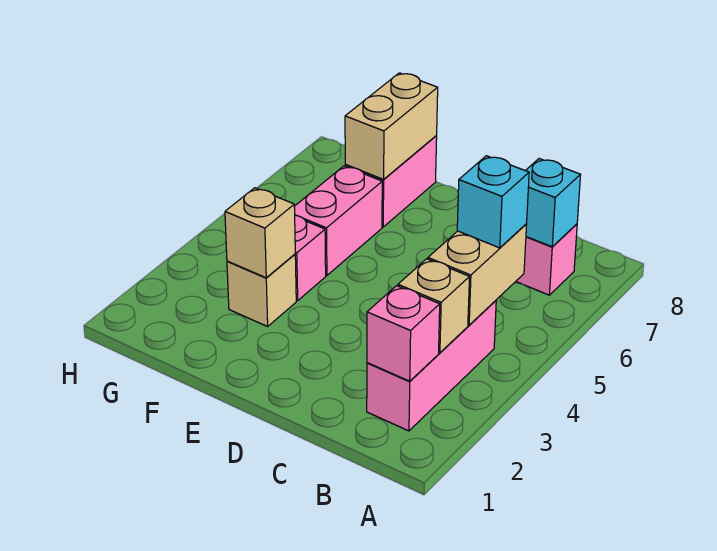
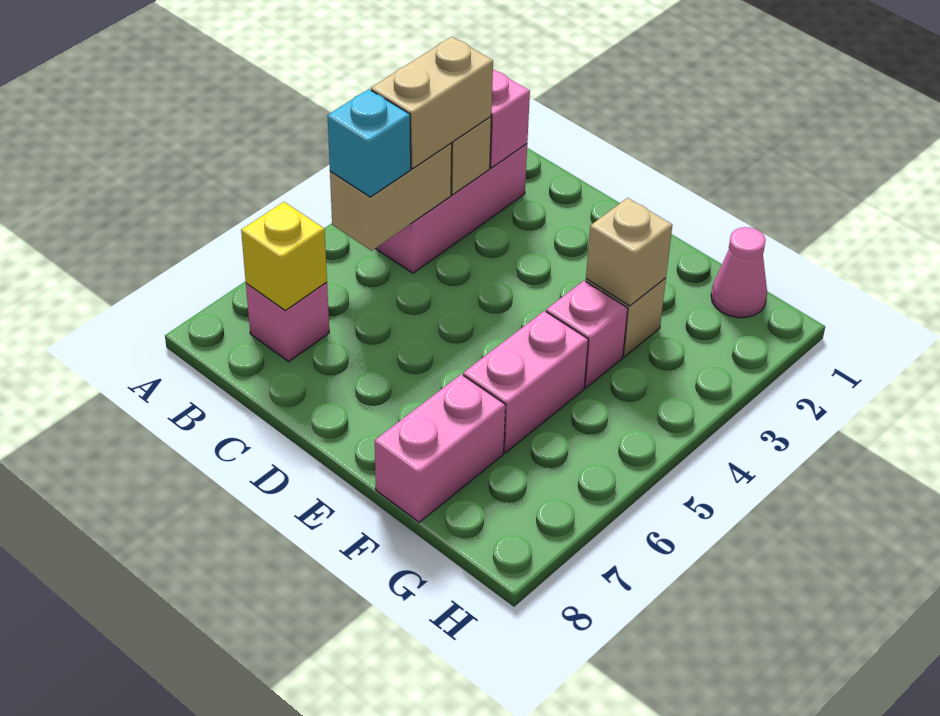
cyan brick B7 level 2 -> yellow brick B7 level 2
tan brick F7:F8 level 2 -> tan brick B3:B4 level 3
none -> pink cone G1 level 1

